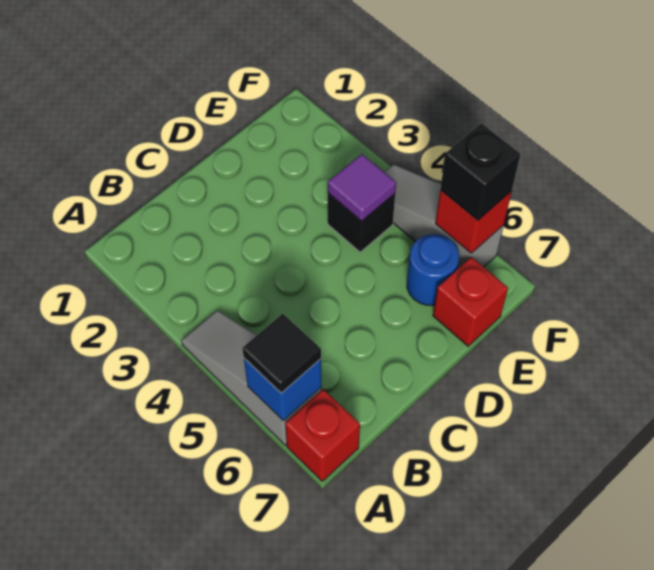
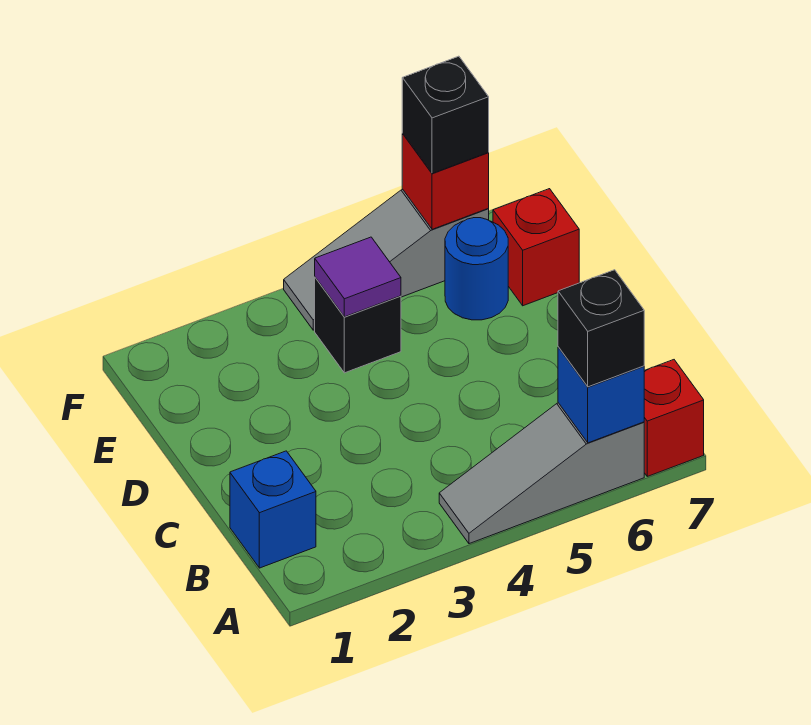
black tile A6 level 3 -> black brick A6 level 3
none -> blue brick B1 level 1

